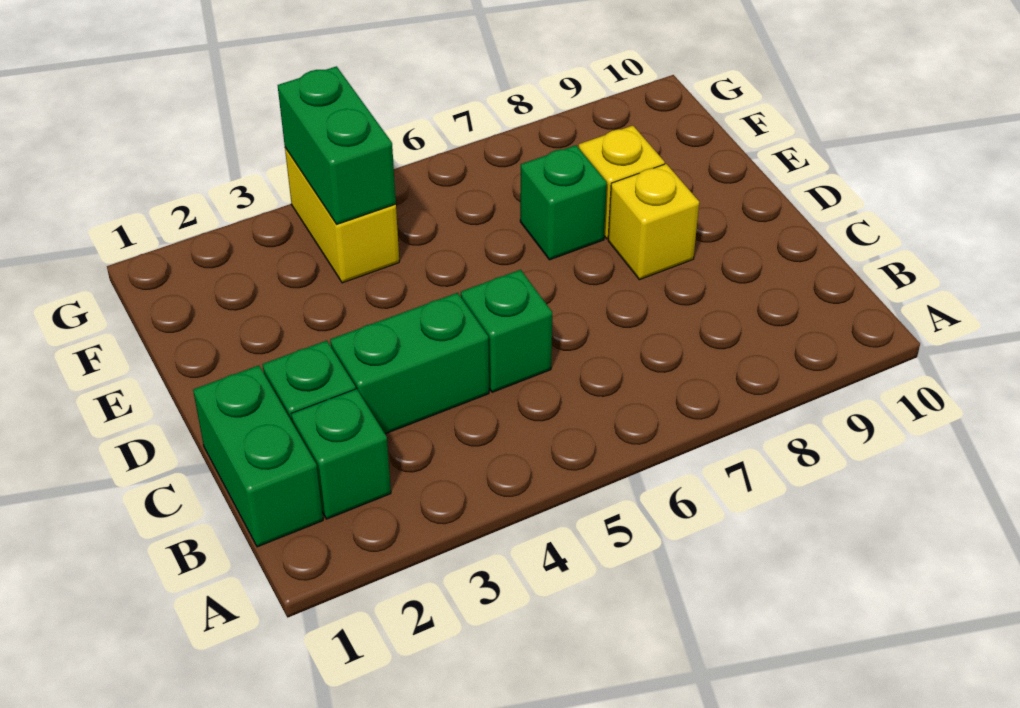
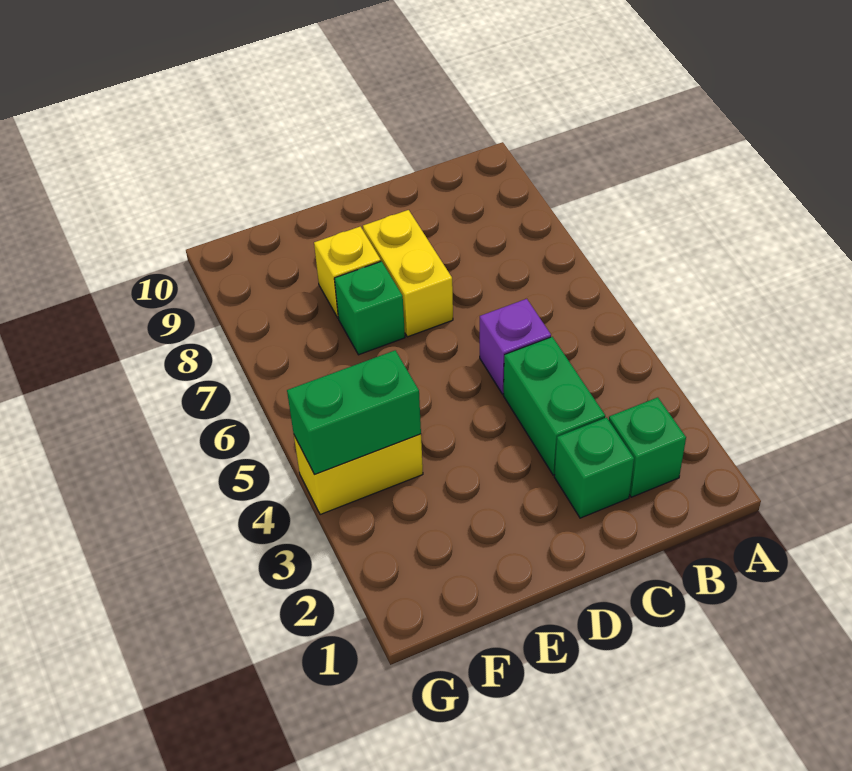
green brick B1:C1 level 1 -> none
green brick C5 level 1 -> purple brick C5 level 1
yellow brick D8 level 1 -> yellow brick D7:D8 level 1

